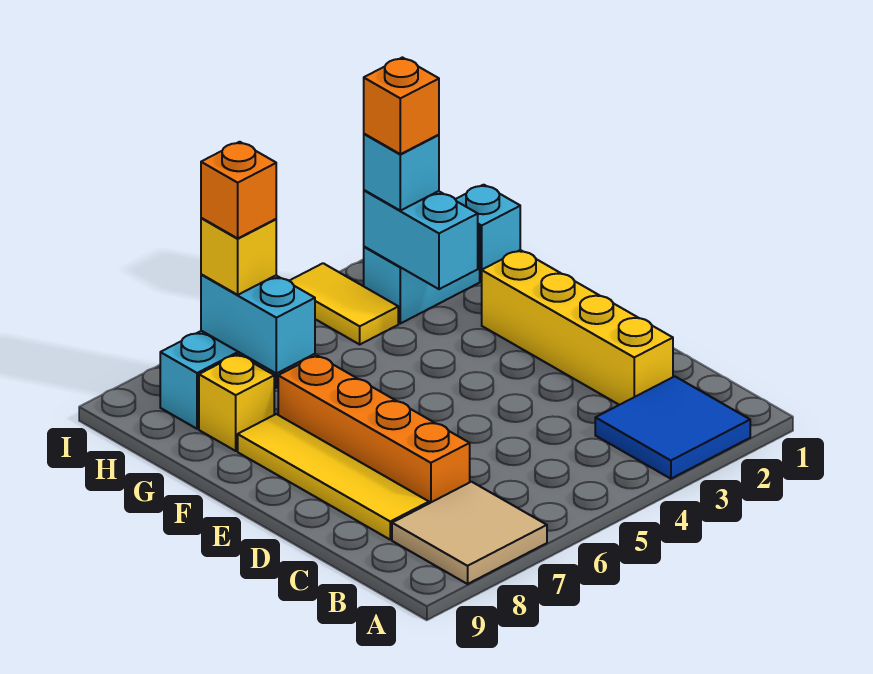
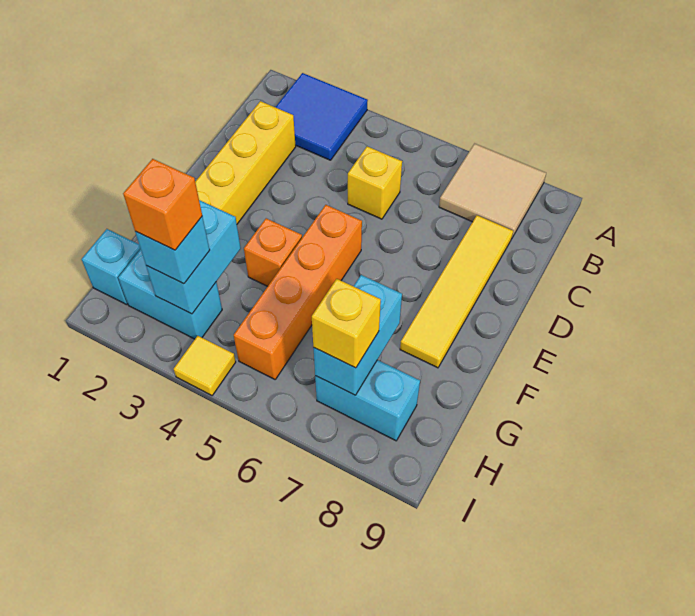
orange brick C7:F7 level 1 -> orange brick E5:H5 level 1
yellow brick G8 level 1 -> yellow brick C5 level 1
yellow tile H4:I4 level 1 -> yellow tile I4 level 1
orange brick H7 level 4 -> orange brick F4 level 1

